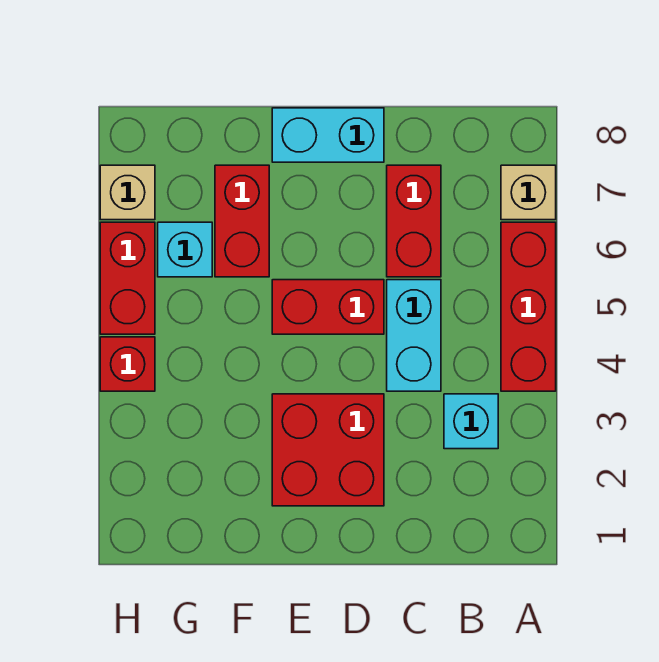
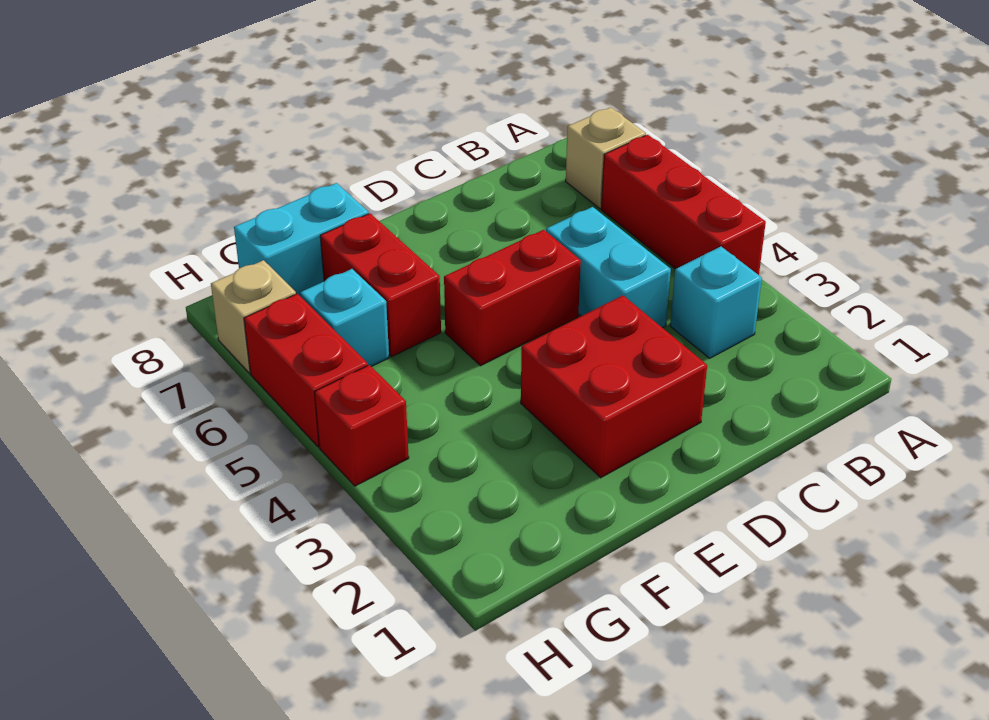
red brick C6:C7 level 1 -> none
cyan brick D8:E8 level 1 -> cyan brick F8:G8 level 1

